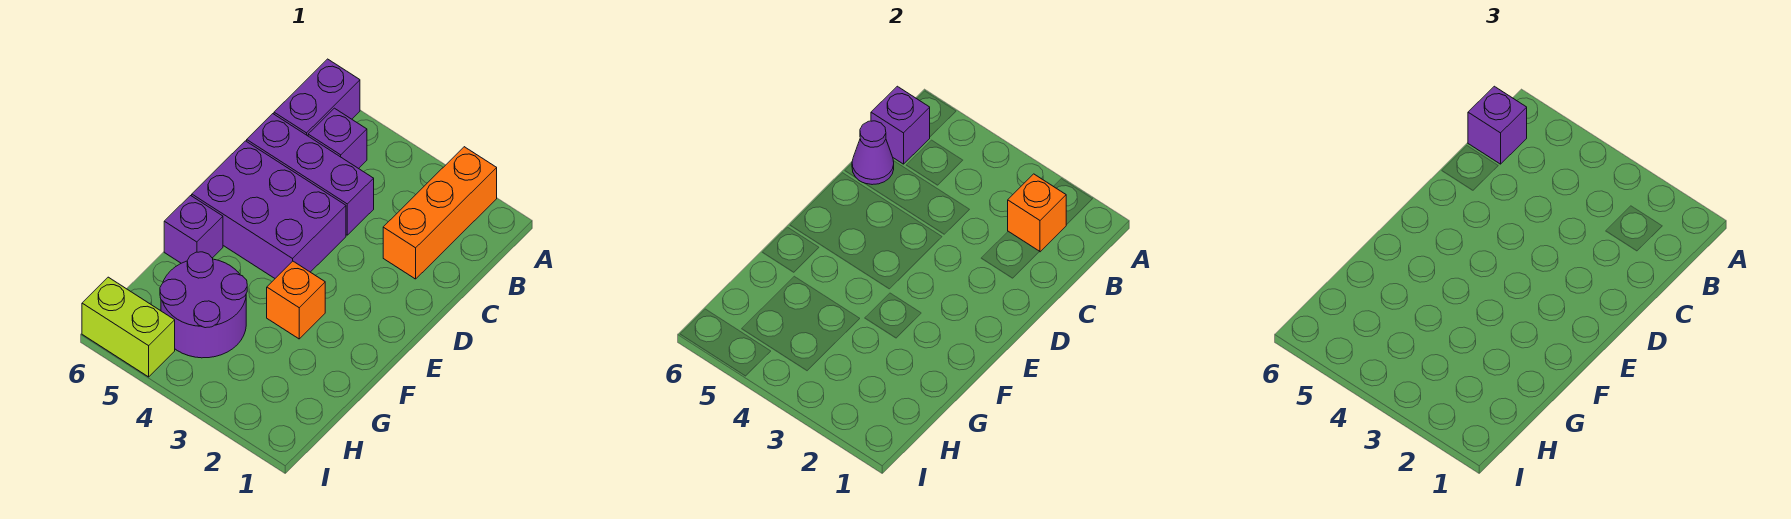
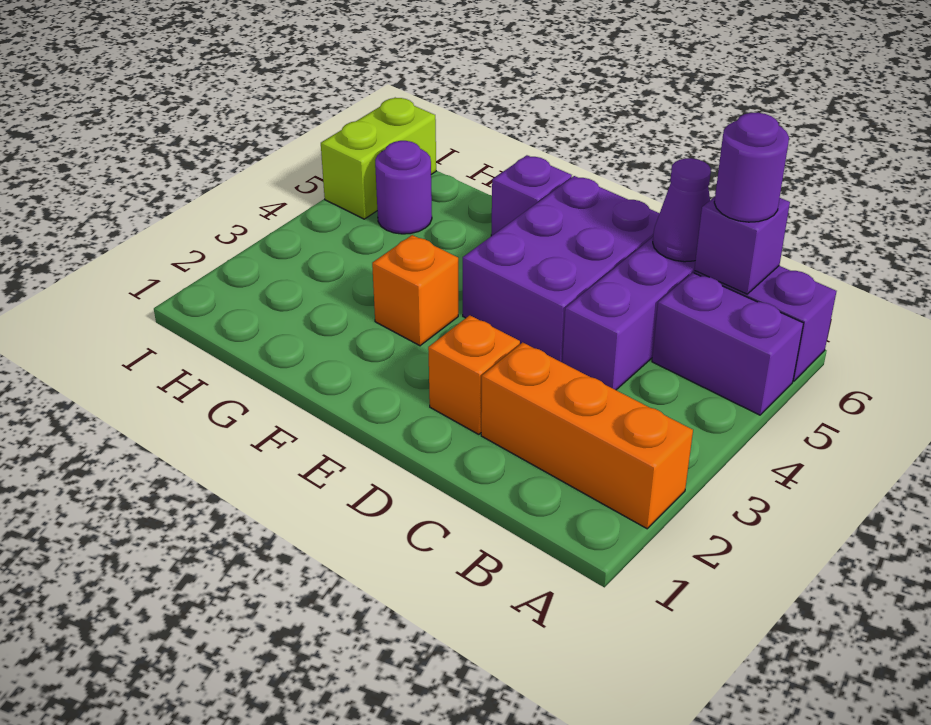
orange brick B2 level 2 -> orange brick D2 level 1
purple brick B5 level 1 -> purple brick A5:B5 level 1
purple brick B6 level 3 -> purple round brick B6 level 3
purple round brick G4:H5 level 1 -> purple round brick H5 level 1

